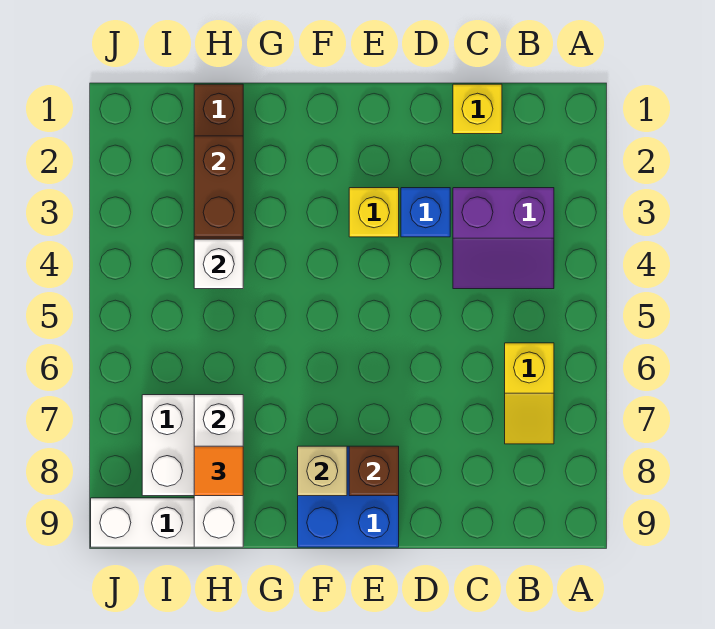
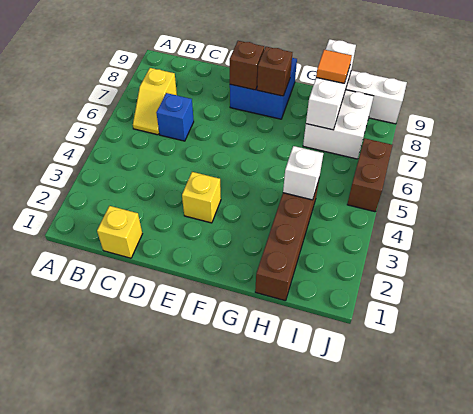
purple slope B3:C4 level 1 top 3 -> none
yellow slope B6:B7 level 1 top 6 -> yellow slope B6:B7 level 1 top 7
blue brick D3 level 1 -> blue brick C6 level 1
tan brick F8 level 2 -> brown brick F8 level 2
brown brick H2:H3 level 2 -> brown brick J5:J6 level 1

